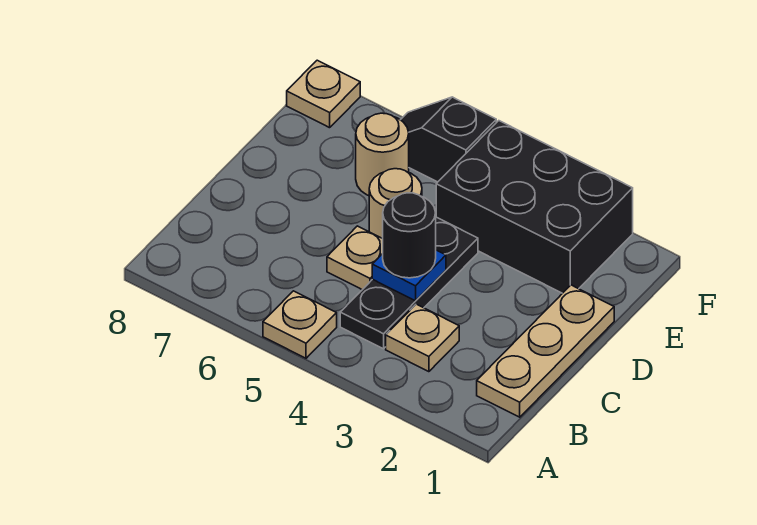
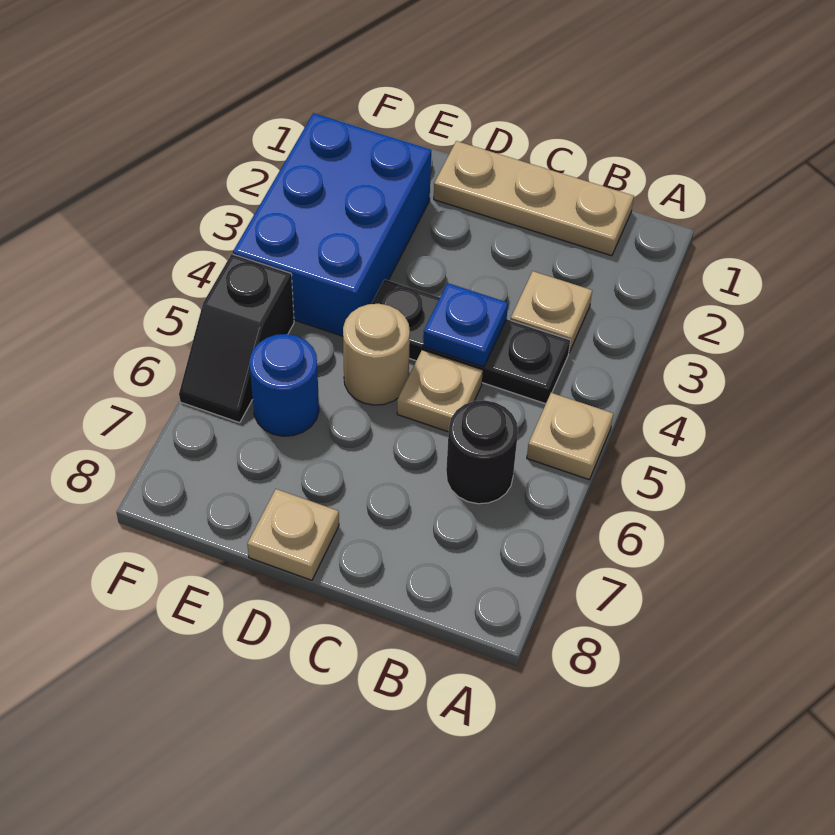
black round brick C4 level 3 -> black round brick B6 level 1
black brick E2:F4 level 1 -> blue brick E2:F4 level 1
tan round brick E6 level 1 -> blue round brick E6 level 1
tan plate F8 level 1 -> tan plate D8 level 1

